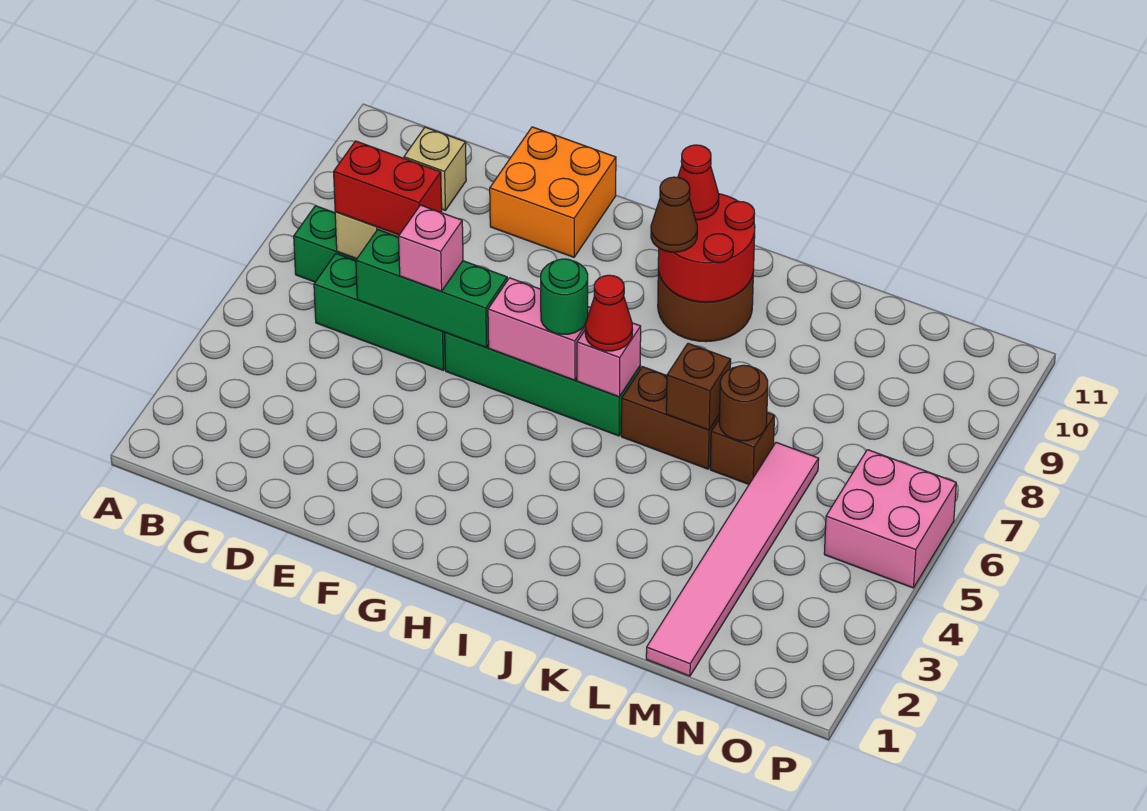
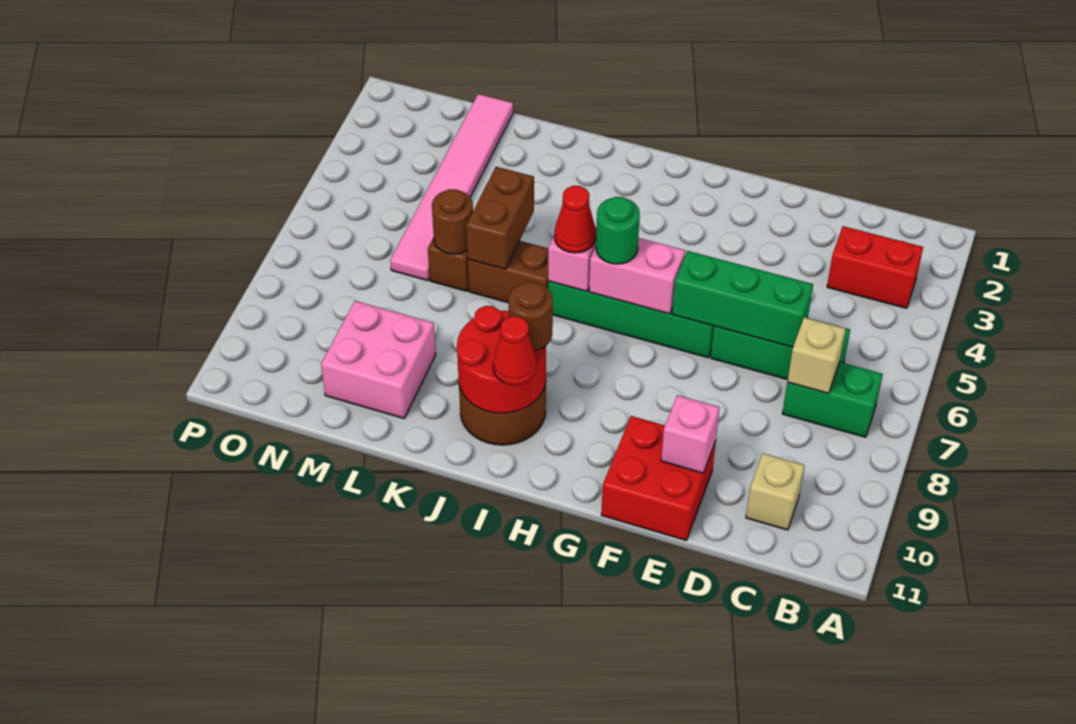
red brick C7:D7 level 3 -> red brick B3:C3 level 1
pink brick E6 level 3 -> pink brick E10 level 2
orange brick E10:F11 level 1 -> red brick E10:F11 level 1
brown cone I9 level 3 -> brown round brick I9 level 3
brown brick K6 level 2 -> brown brick K5:K6 level 2
pink brick O5:P6 level 1 -> pink brick L9:M10 level 1

